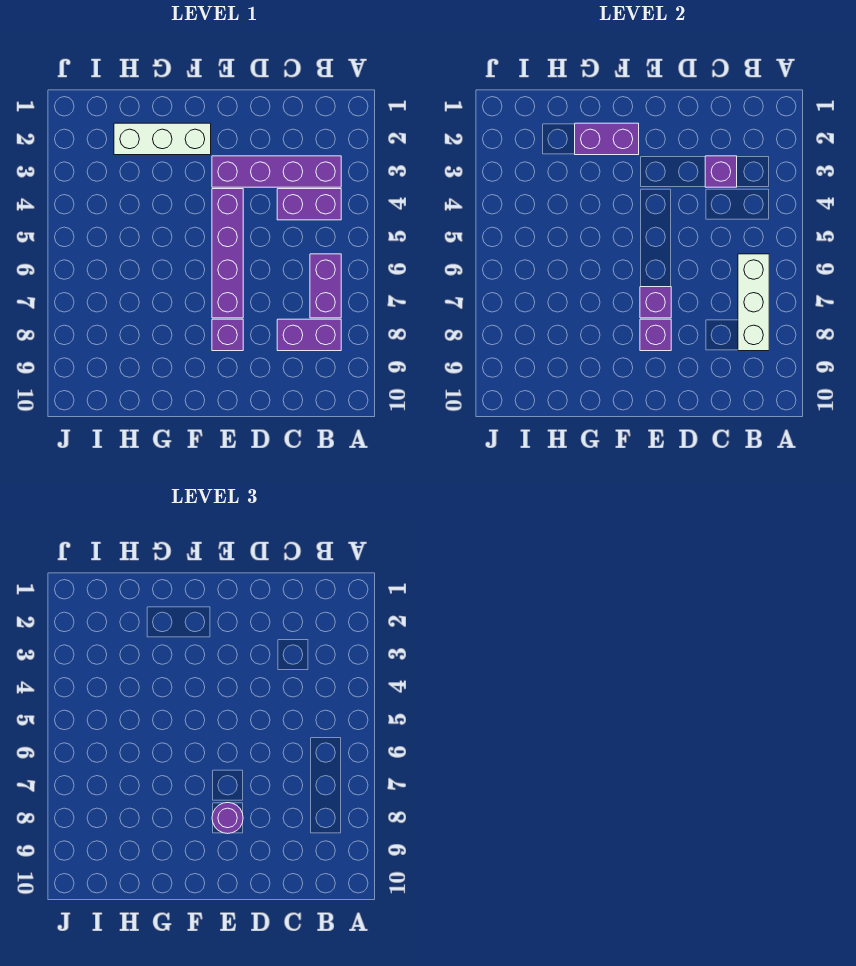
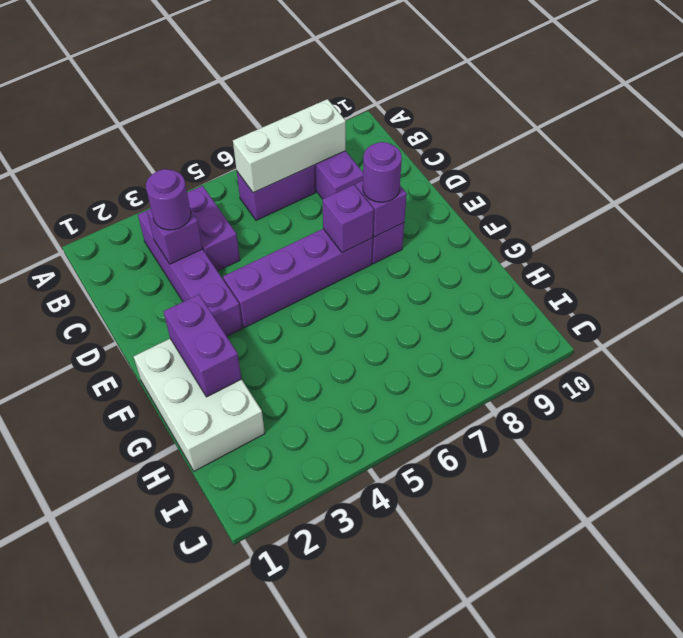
none -> purple round brick C3 level 3
white brick F2:H2 level 1 -> white brick F1:H2 level 1

